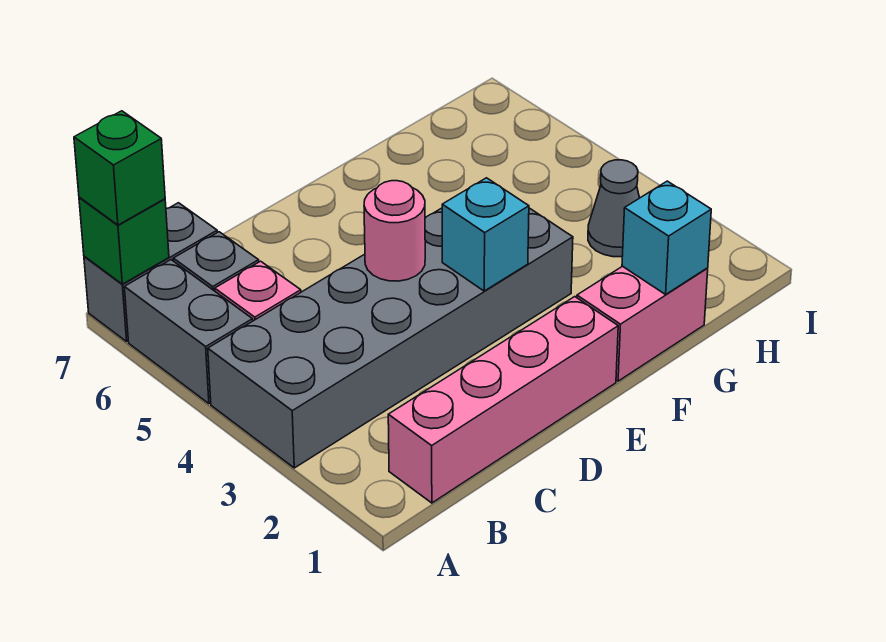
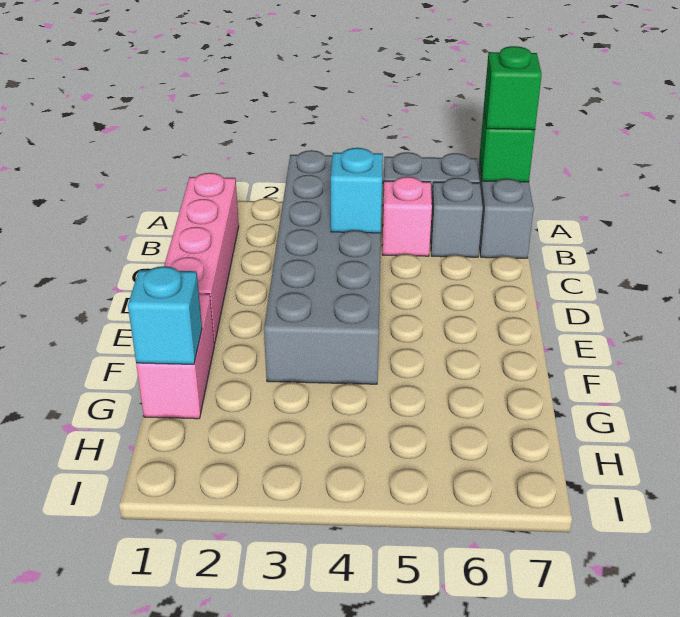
pink round brick D4 level 2 -> none
cyan brick E3 level 2 -> cyan brick C4 level 2
grey cone H3 level 1 -> none

